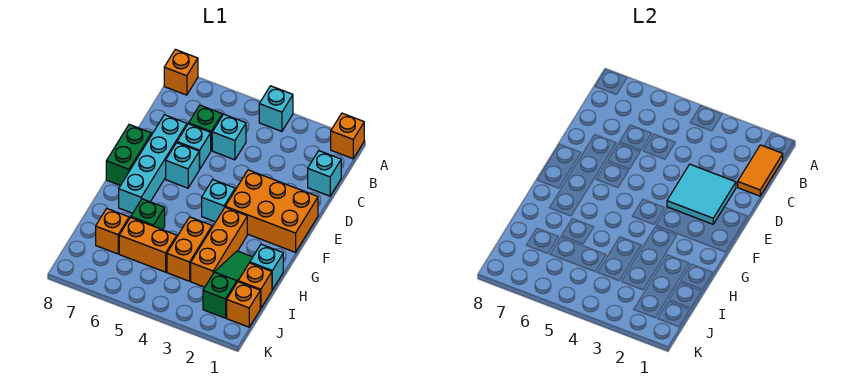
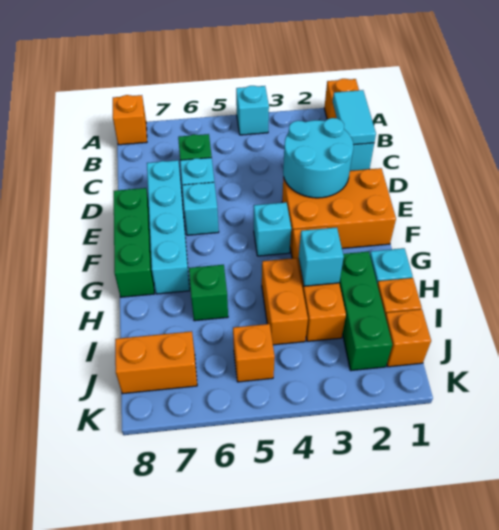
orange tile B1:C1 level 2 -> cyan tile B1:C1 level 2
cyan brick C5 level 1 -> cyan brick H3 level 2
cyan tile D2:E3 level 2 -> cyan round brick D2:E3 level 2
green brick E8:F8 level 1 -> green brick E8:G8 level 1
green slope H2:J2 level 1 top J -> green brick H2:J2 level 1
orange brick I5:I6 level 1 -> orange brick J7:J8 level 1
orange brick I7 level 1 -> orange brick J5 level 1

